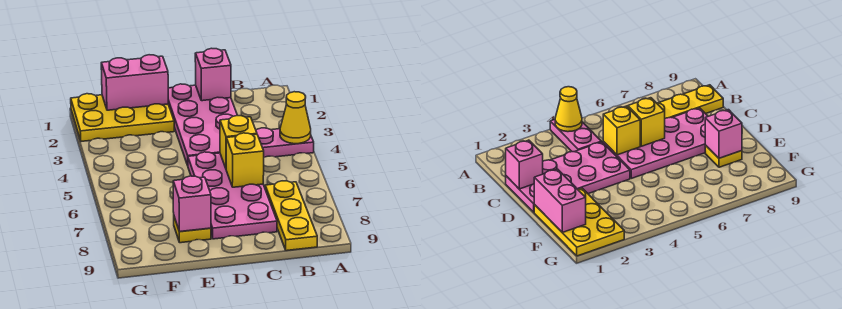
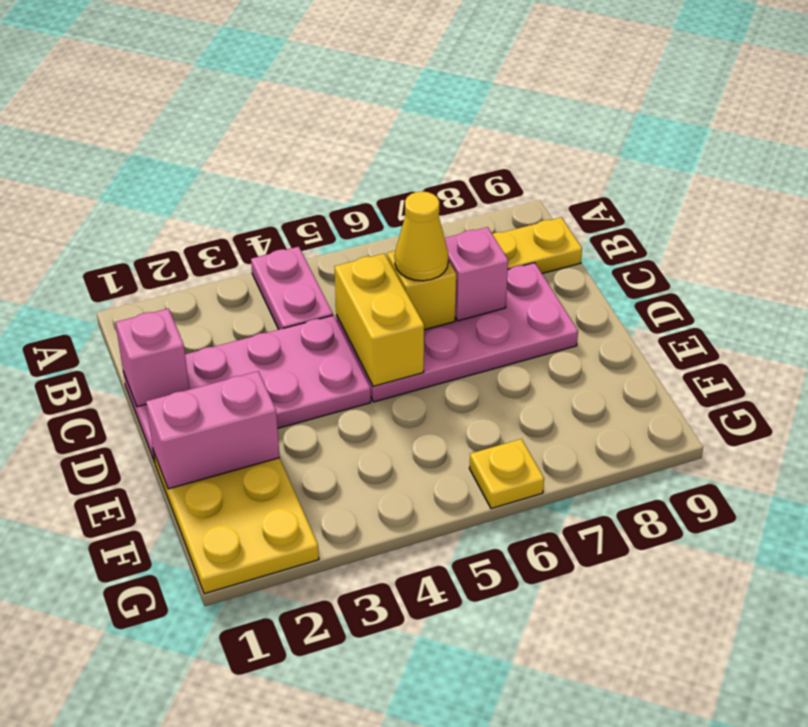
yellow cone A4 level 2 -> yellow cone C6 level 3
yellow brick C5 level 2 -> yellow brick C5:D5 level 2
pink brick E1:F1 level 2 -> pink brick E1:E2 level 2
yellow plate E8 level 1 -> yellow plate G6 level 1
pink brick E8 level 2 -> pink brick C7 level 2

